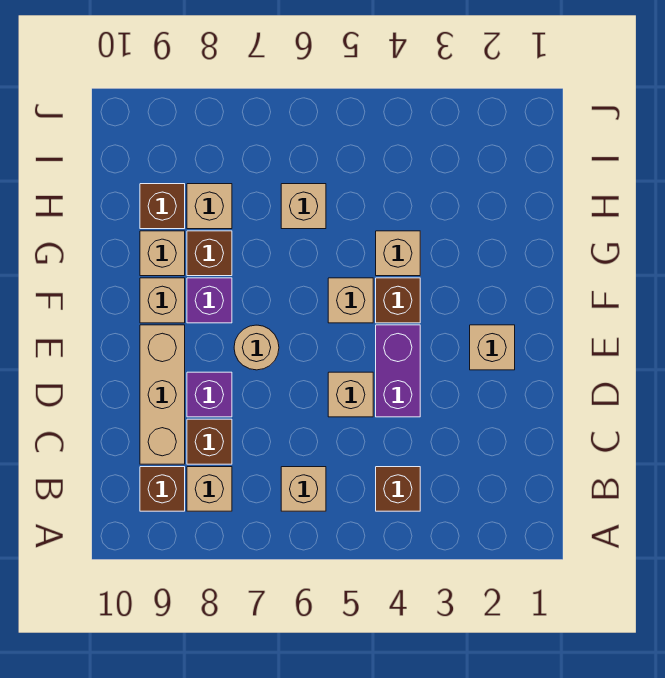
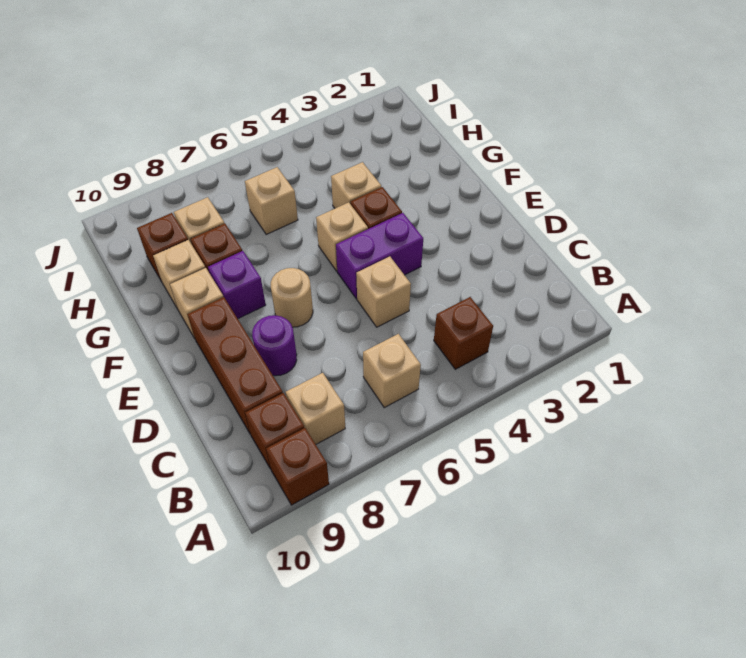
brown brick C8 level 1 -> brown brick A9 level 1
tan brick C9:E9 level 1 -> brown brick C9:E9 level 1
purple brick D4:E4 level 1 -> purple brick E4:E5 level 1
purple brick D8 level 1 -> purple round brick D8 level 1
tan brick E2 level 1 -> none

